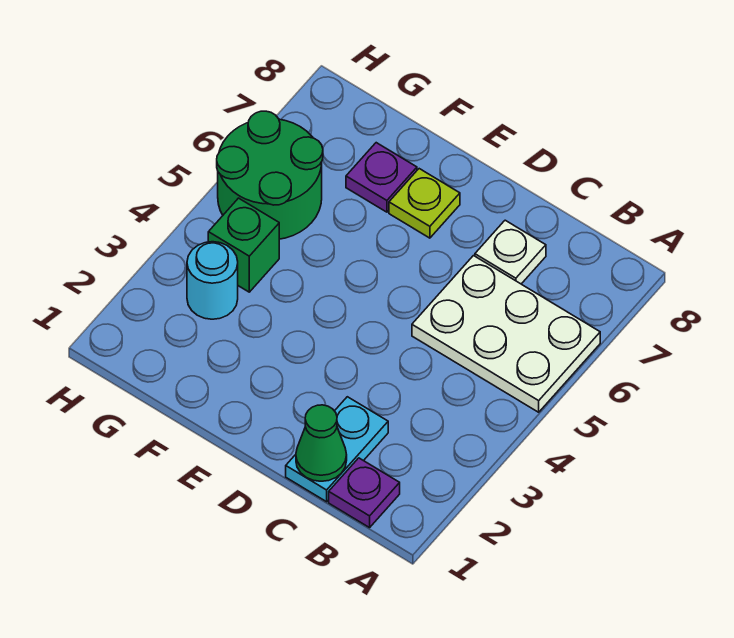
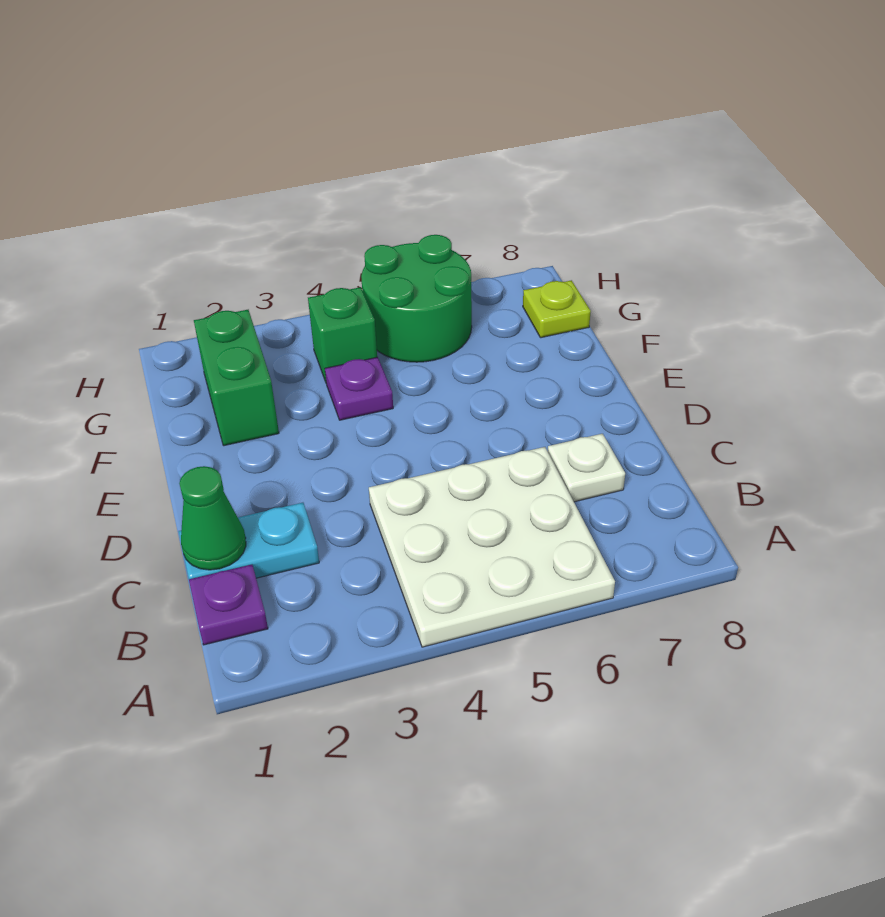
white plate A5:C6 level 1 -> white plate A4:C6 level 1
lime plate E7 level 1 -> lime plate G8 level 1
none -> green brick F2:G2 level 1
purple plate F7 level 1 -> purple plate F4 level 1
cyan round brick G3 level 1 -> none

